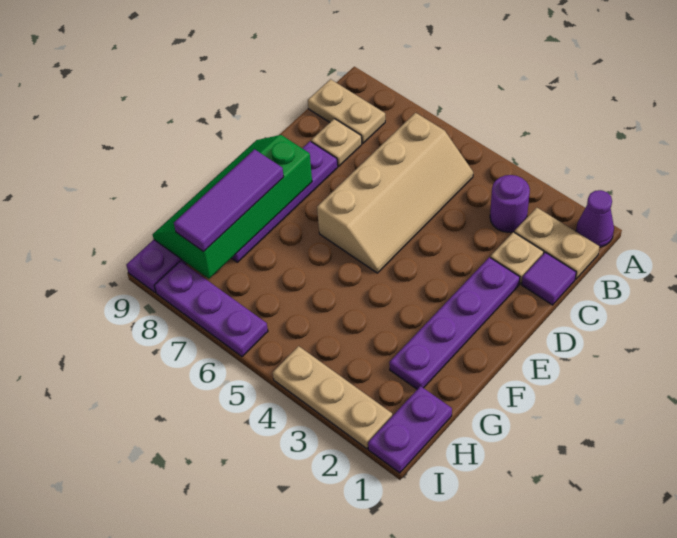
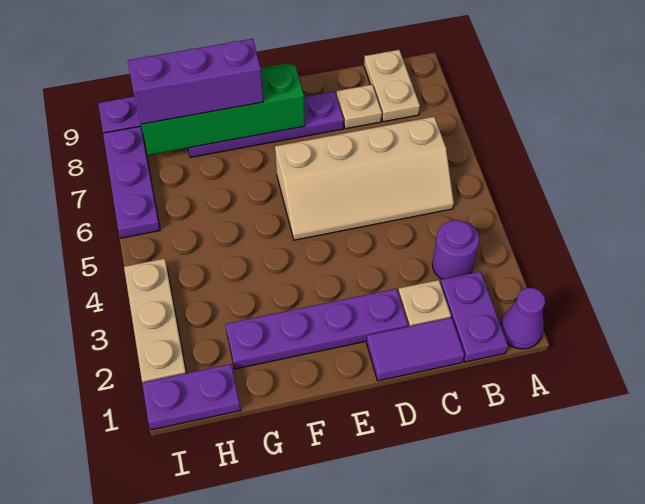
tan plate B1:B2 level 1 -> purple plate B1:B2 level 1
purple tile C1 level 1 -> purple tile C1:D1 level 1
purple tile F8:H8 level 3 -> purple brick F8:H8 level 3

